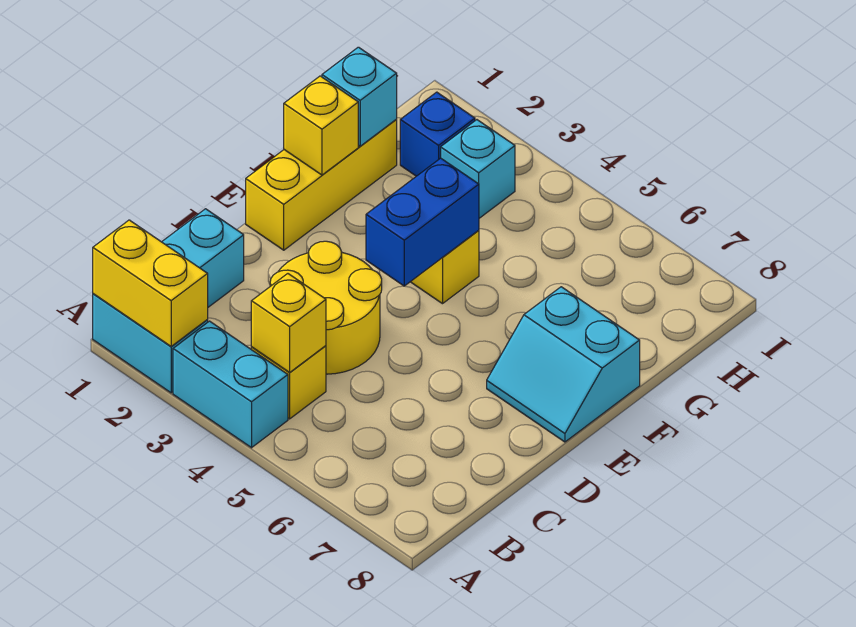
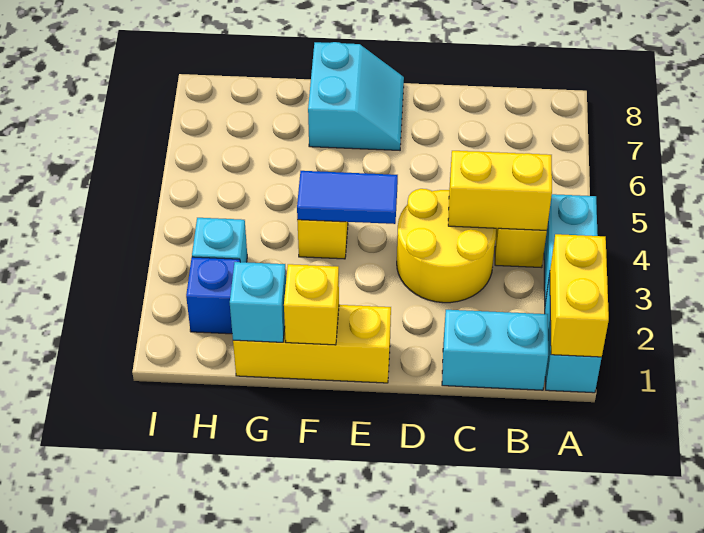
yellow brick B4 level 2 -> yellow brick B4:C4 level 2
blue brick E4:F4 level 2 -> blue tile E4:F4 level 2

